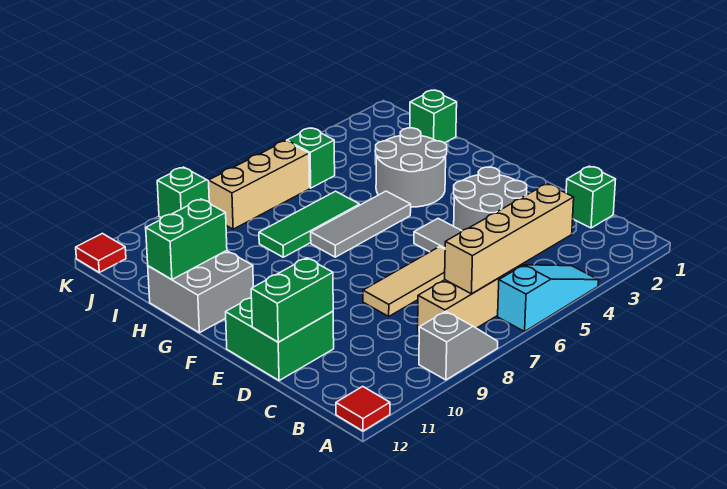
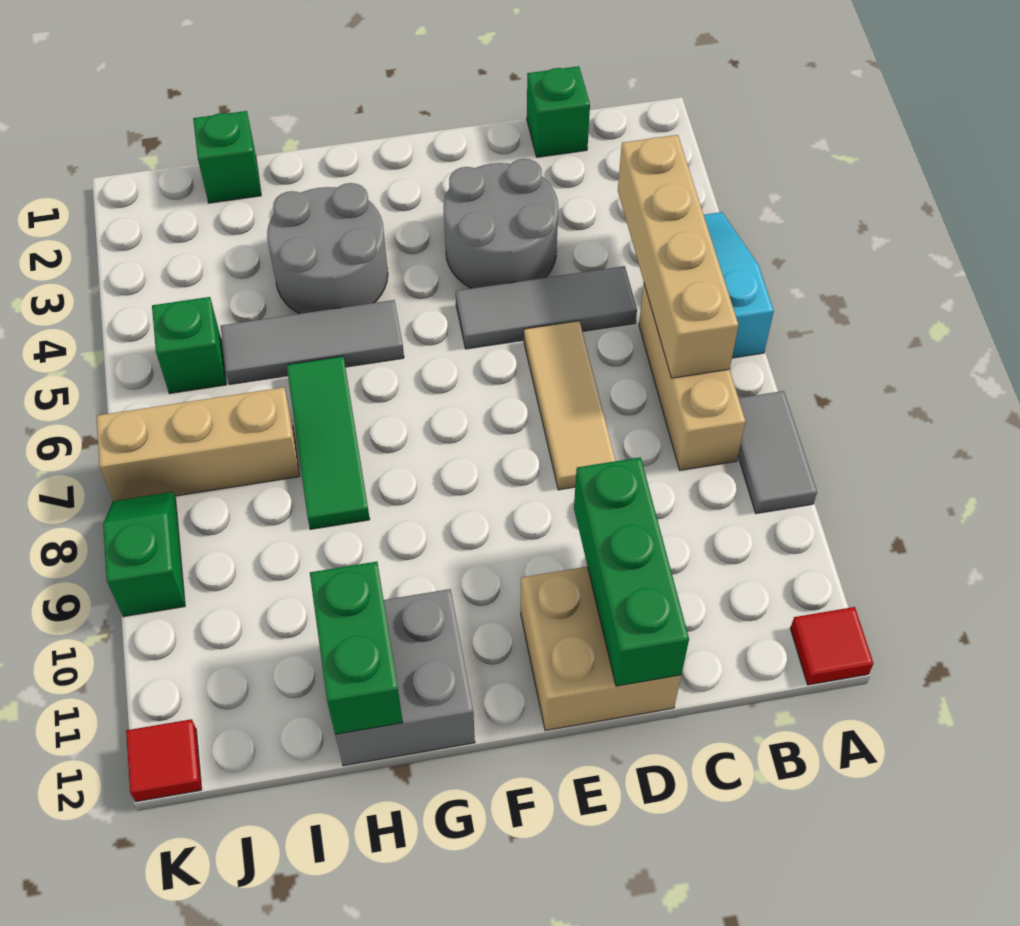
grey slope A8:A9 level 1 top 9 -> grey tile A8:A9 level 1
green brick D11:E12 level 1 -> tan brick D11:E12 level 1
green brick D11:D12 level 2 -> green brick D10:D12 level 2
grey tile G5:G7 level 1 -> grey tile G5:I5 level 1
tan brick J6:J8 level 1 -> tan brick I7:K7 level 1

